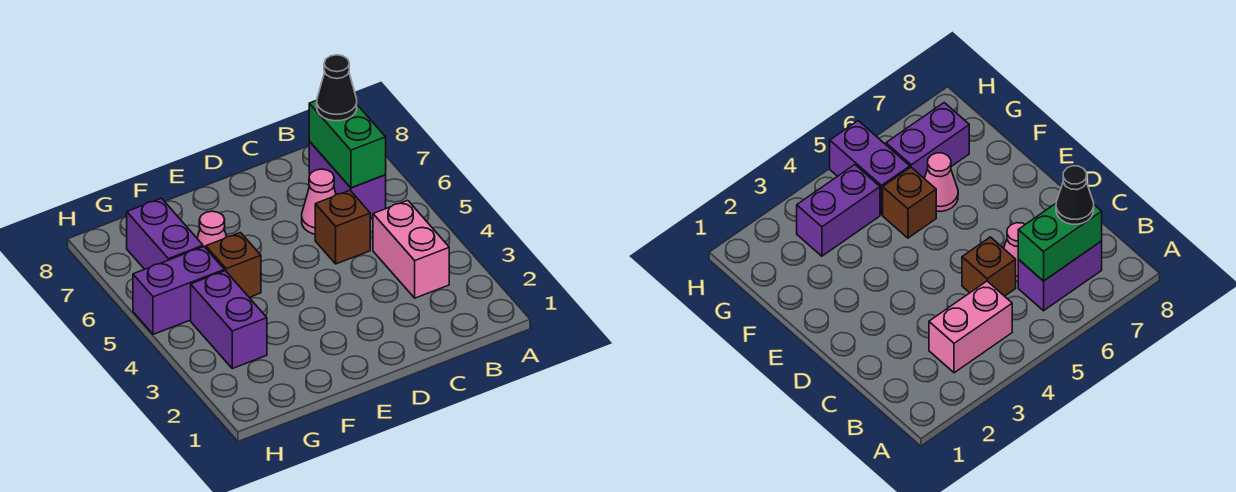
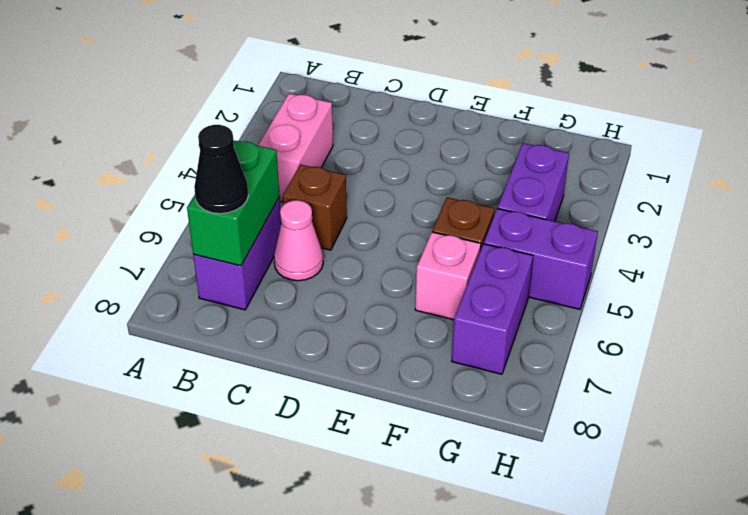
pink cone F6 level 1 -> pink brick F6 level 1

